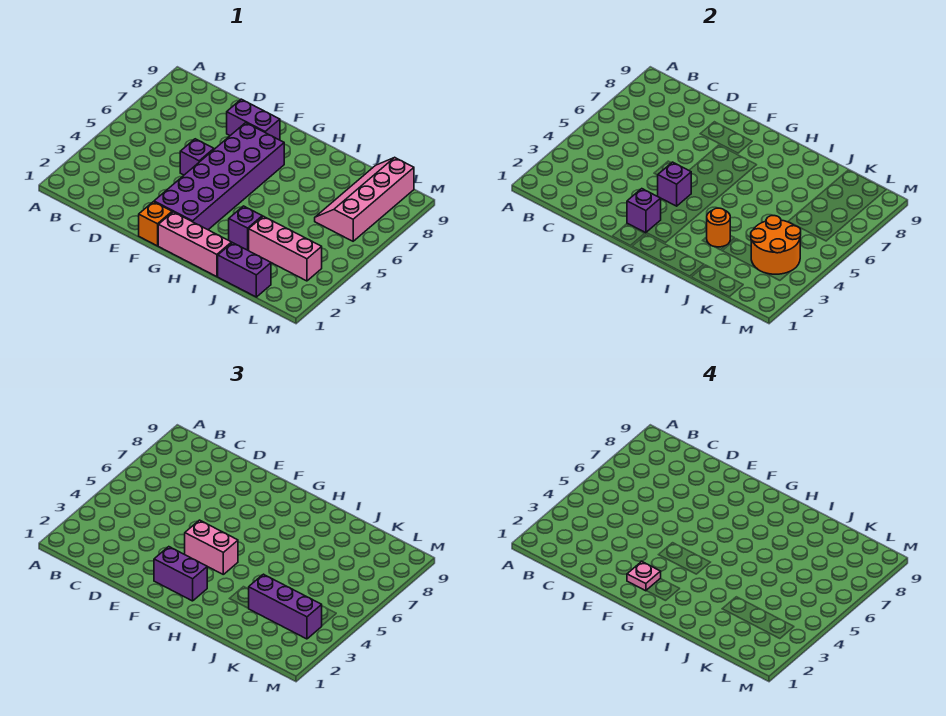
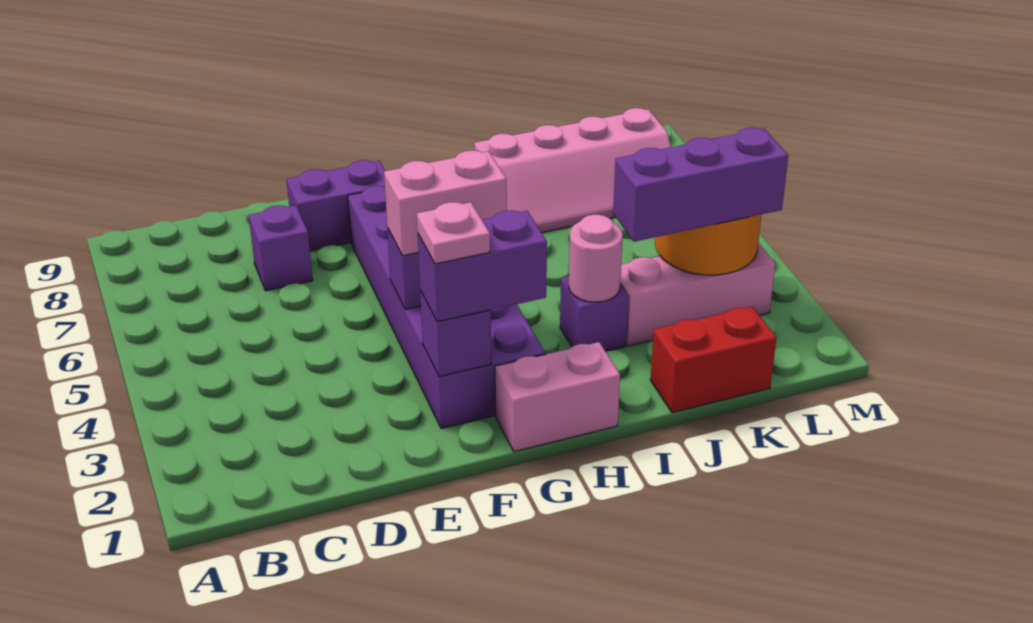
purple brick E5 level 1 -> purple brick D7 level 1
orange brick F1 level 1 -> none
pink brick G1:I1 level 1 -> pink brick G1:H1 level 1
orange round brick I3 level 2 -> pink round brick I3 level 2
purple brick J1:K1 level 1 -> red brick J1:K1 level 1
pink slope K6:L9 level 1 top L -> pink slope I7:L8 level 1 top 8

